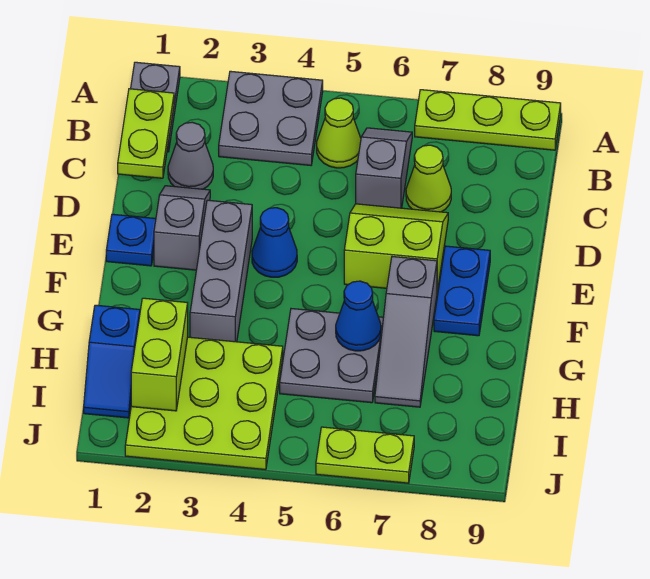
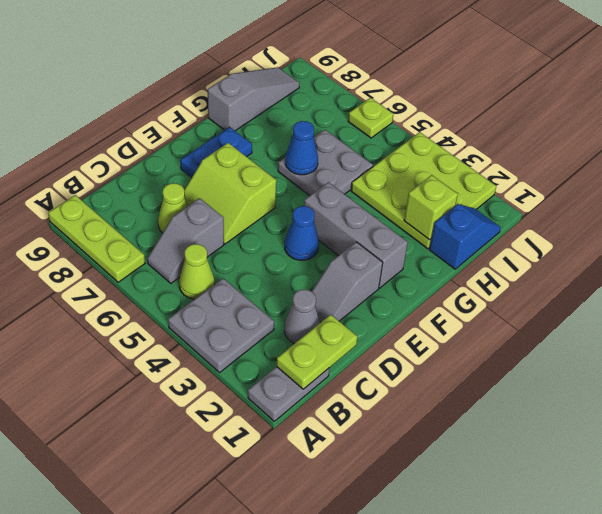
blue plate E1 level 1 -> none
grey brick E3:G3 level 1 -> grey brick F2:F4 level 1
grey slope F7:H7 level 1 top F -> grey slope G9:I9 level 1 top G
lime brick H2:I2 level 2 -> lime brick H2 level 2
lime plate J6:J7 level 1 -> lime plate J6 level 1

